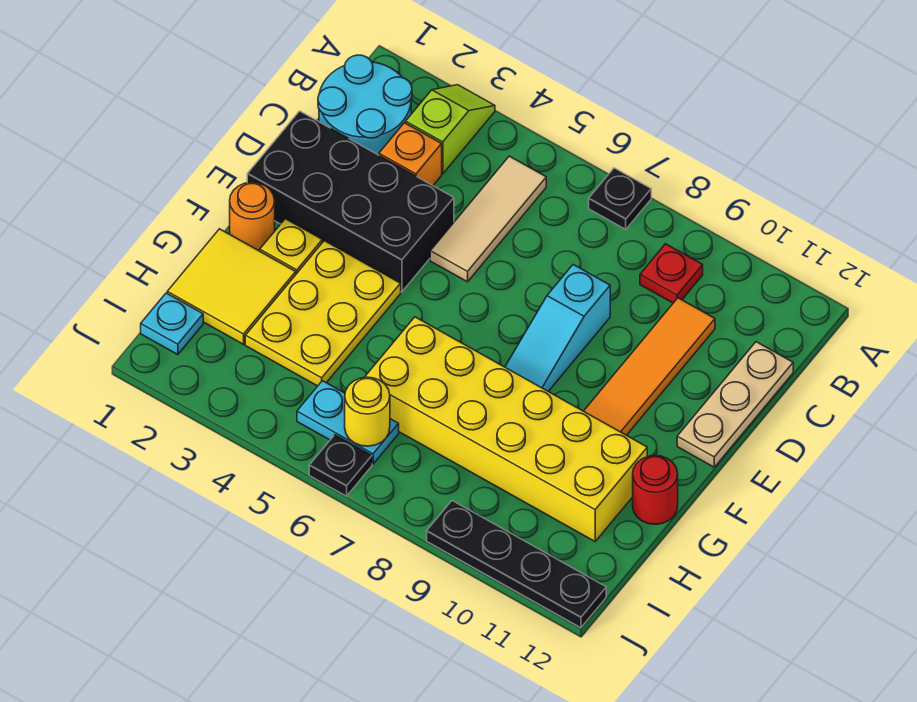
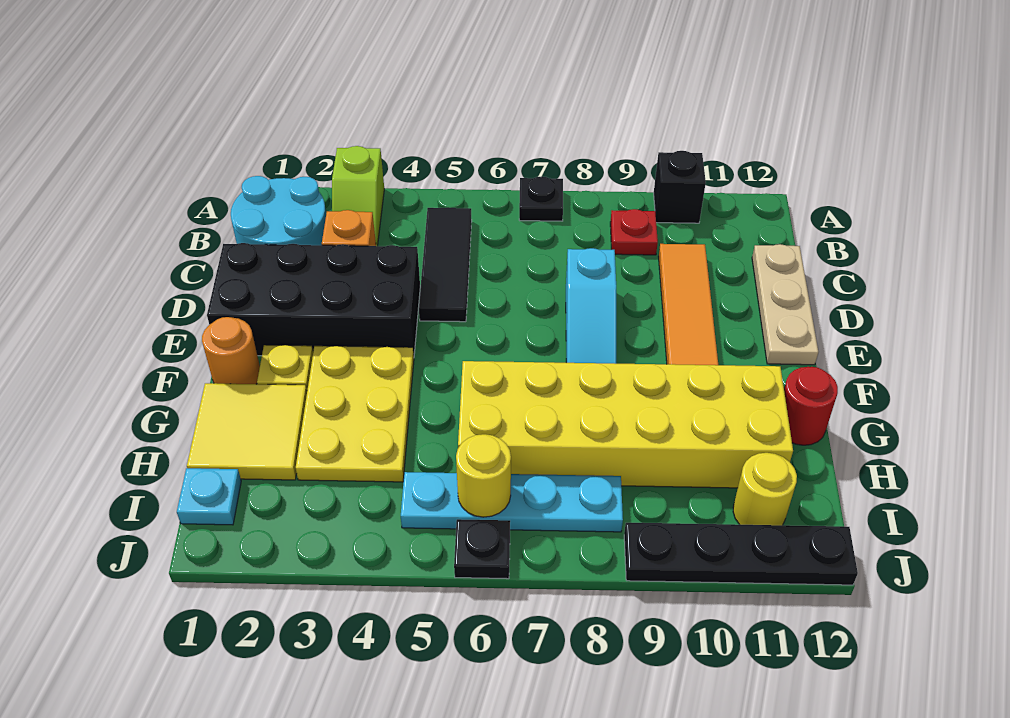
lime slope A3:B3 level 1 top B -> lime slope A3:B3 level 1 top A
none -> black brick A10 level 1
tan tile B5:D5 level 1 -> black tile B5:D5 level 1
cyan plate I5:I6 level 1 -> cyan plate I5:I8 level 1
none -> yellow round brick I11 level 1

